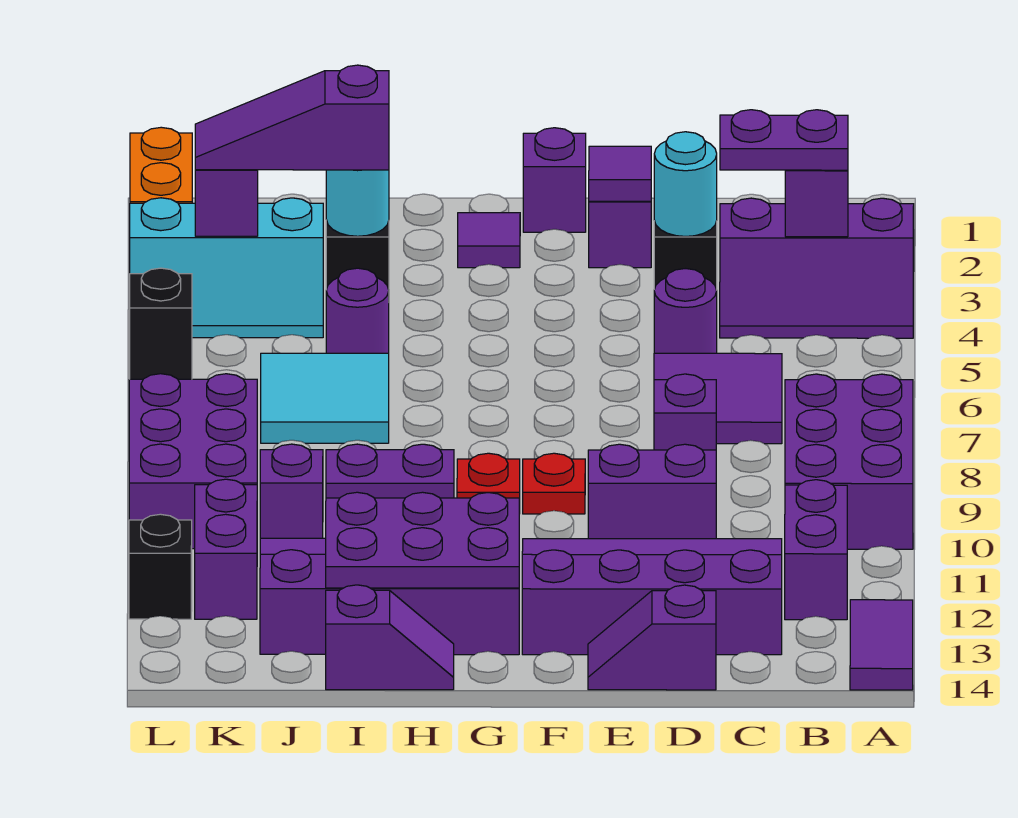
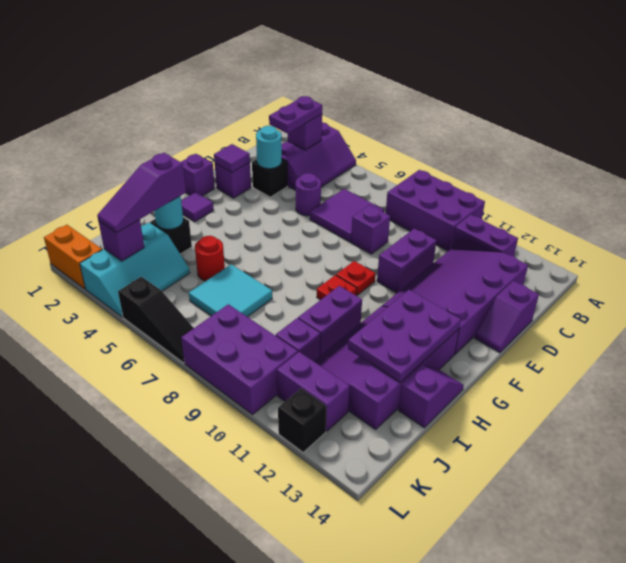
purple tile A13:A14 level 1 -> none
purple round brick I5 level 1 -> red round brick I5 level 1

